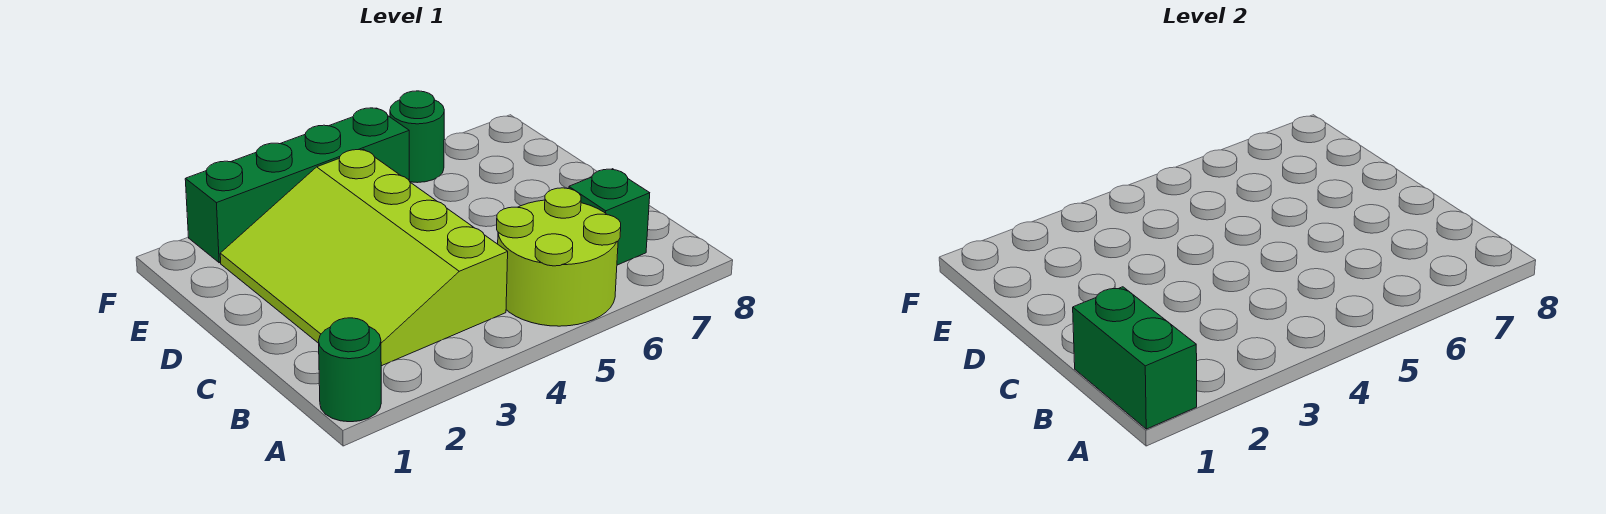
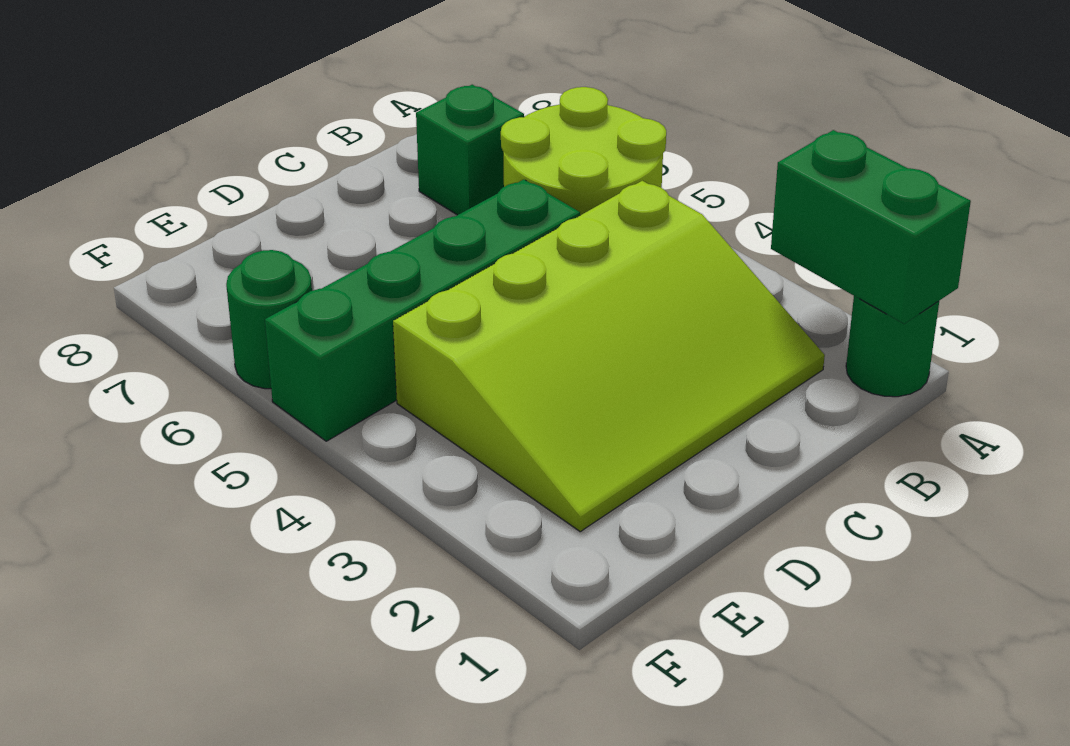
green brick A1:B1 level 2 -> green brick A1:A2 level 2
green brick F2:F5 level 1 -> green brick C5:F5 level 1

